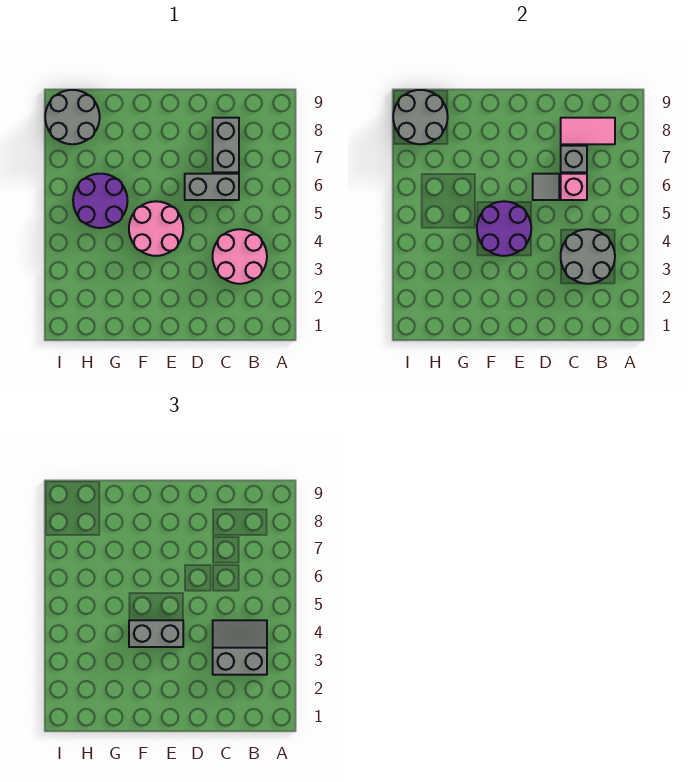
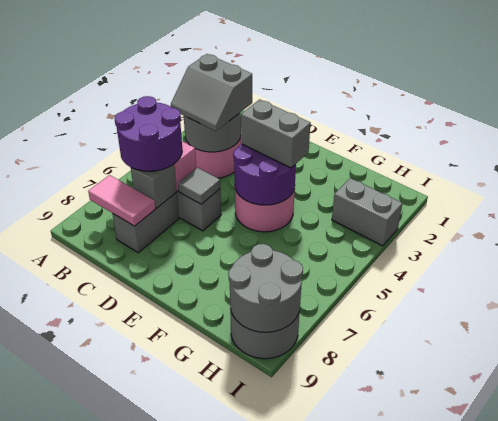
purple round brick G5:H6 level 1 -> purple round brick B6:C7 level 3
none -> grey brick H3:I3 level 1

